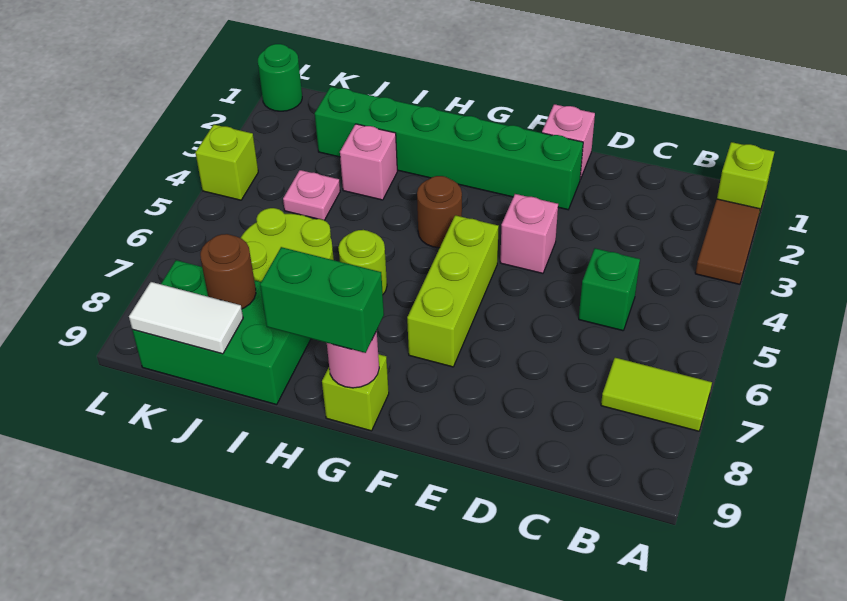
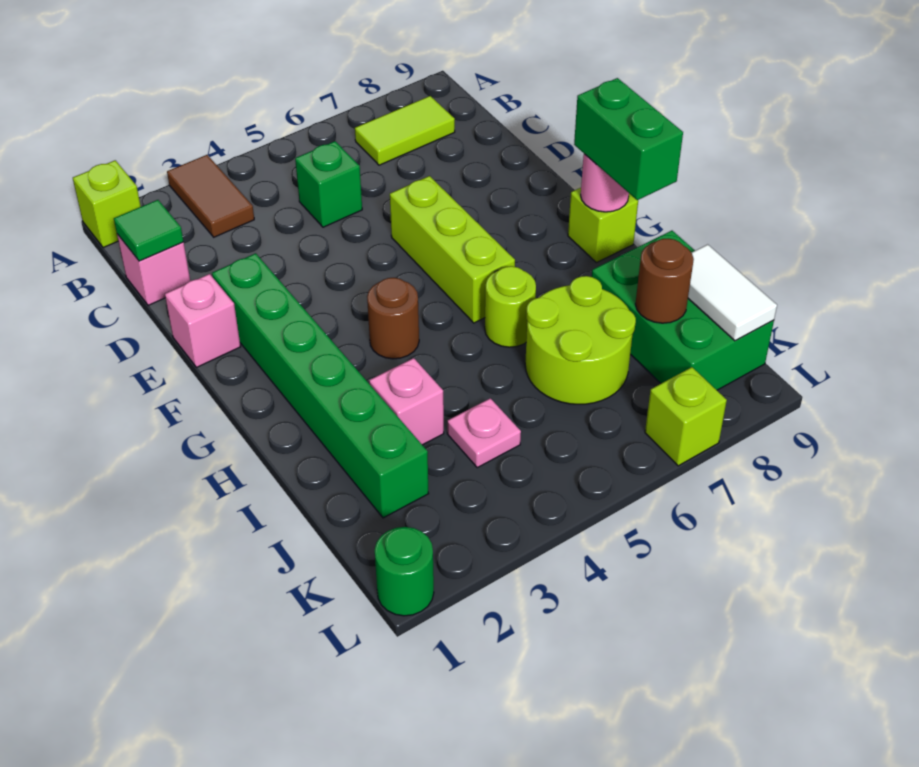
brown tile A2:A3 level 1 -> brown tile A3:B3 level 1
lime tile A7:B7 level 1 -> lime tile B7:B8 level 1
none -> green tile C1 level 2
pink brick E4 level 1 -> pink brick C1 level 1
lime brick F5:F7 level 1 -> lime brick E6:G6 level 1
lime brick L4 level 1 -> lime brick L7 level 1

